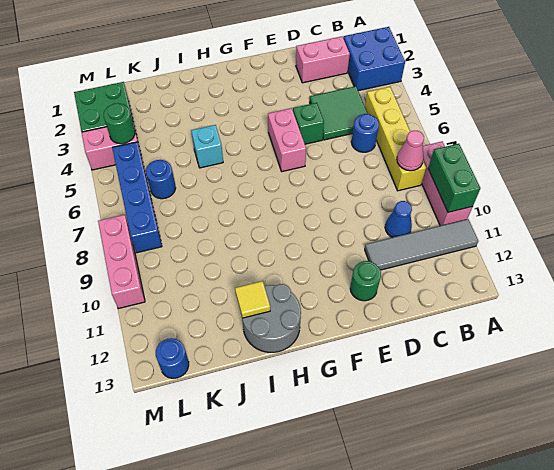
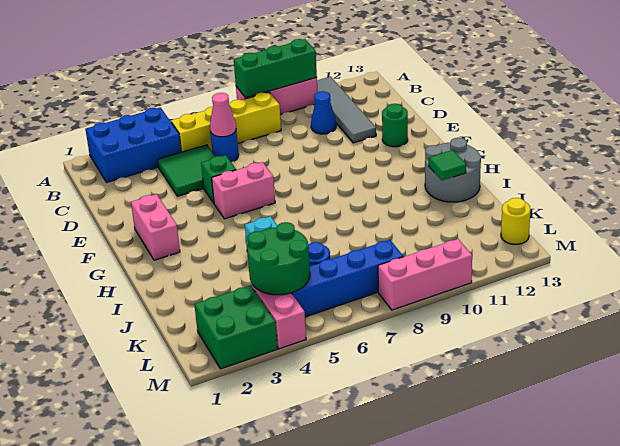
blue brick A2:B3 level 1 -> blue brick A2:B4 level 1
green brick A9:A10 level 2 -> green brick A8:A10 level 2
pink cone B8 level 2 -> pink cone C6 level 2
pink brick C2:D2 level 1 -> pink brick F2:G2 level 1
yellow tile I12 level 2 -> green tile I12 level 2
green round brick L4 level 2 -> green round brick K4:L5 level 2
blue round brick L13 level 1 -> yellow round brick L13 level 1

